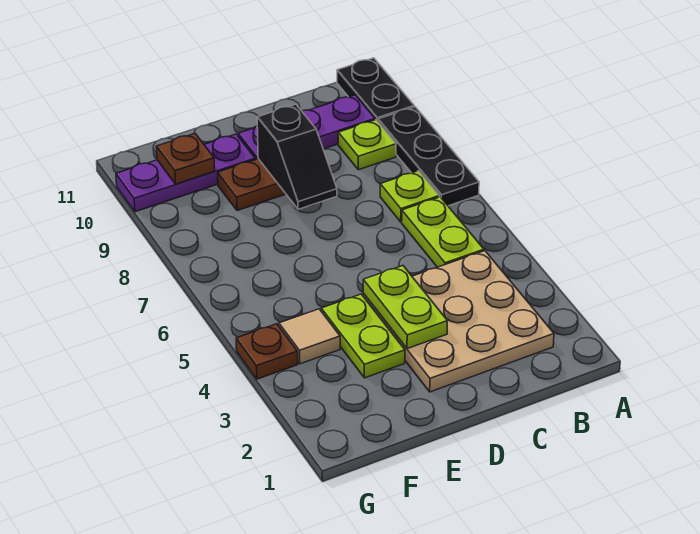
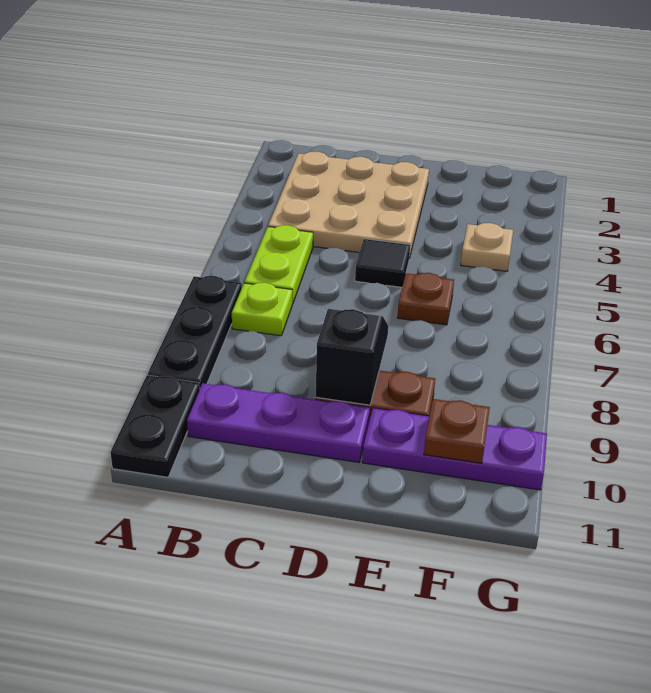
lime plate B9 level 1 -> none
lime plate D3:D4 level 2 -> none
none -> black tile D5 level 1
lime plate E3:E4 level 1 -> none
tan tile F4 level 1 -> tan plate F4 level 1
brown plate G4 level 1 -> brown plate E6 level 1

